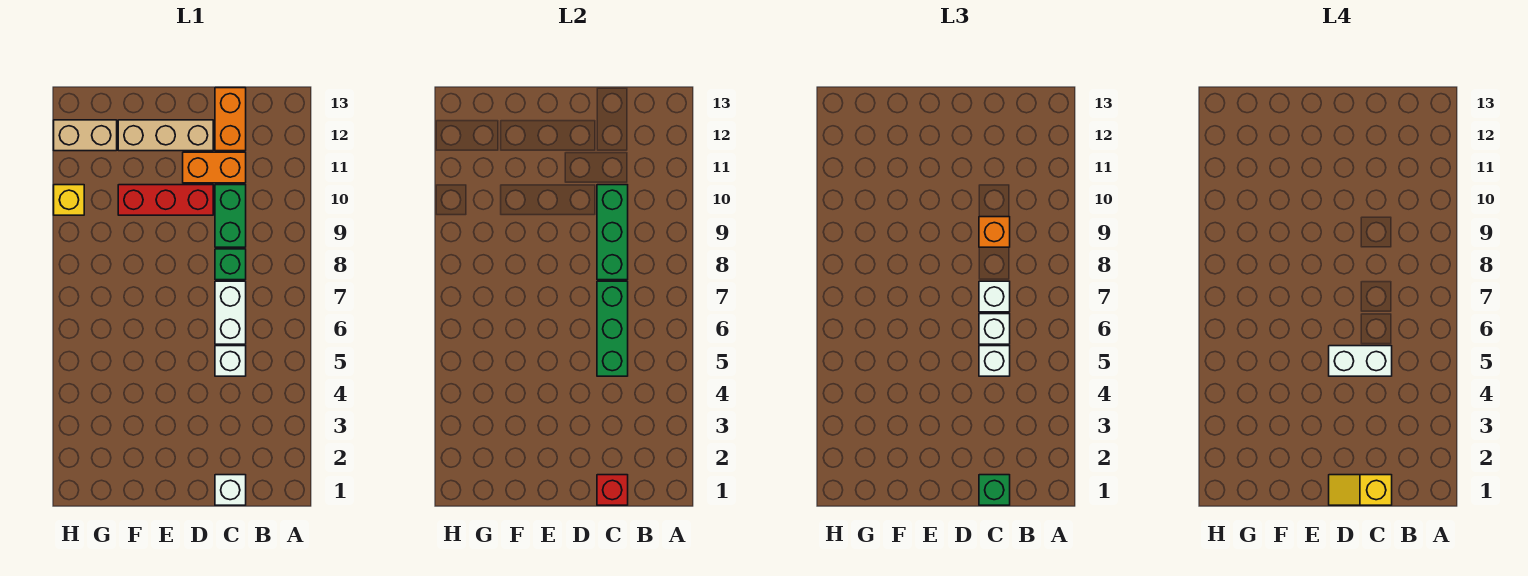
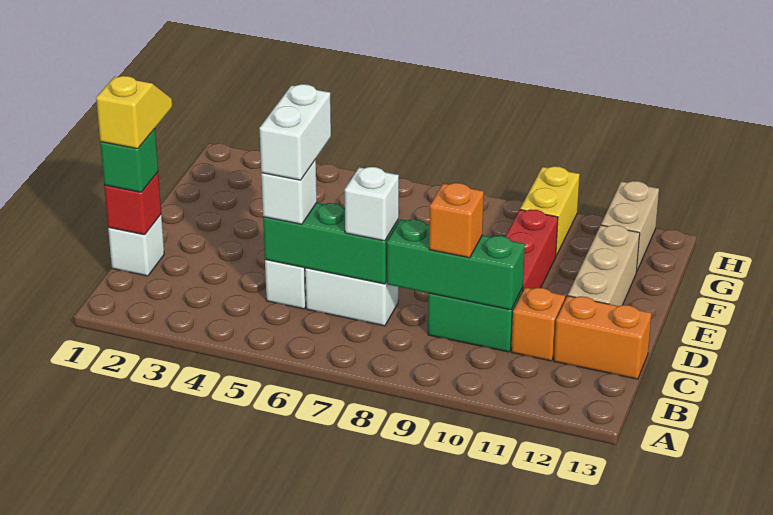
white brick C6 level 3 -> none
green brick C8 level 1 -> none
orange brick C11:D11 level 1 -> orange brick C11 level 1
yellow brick H10 level 1 -> yellow brick G10:H10 level 1

